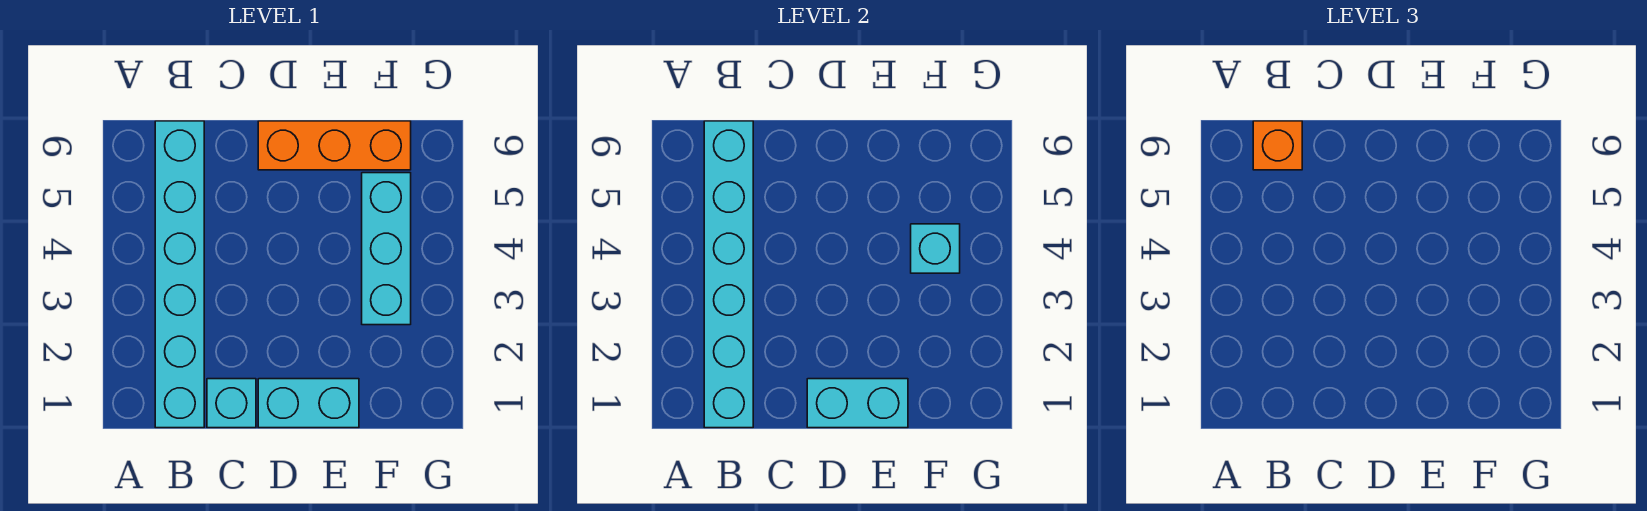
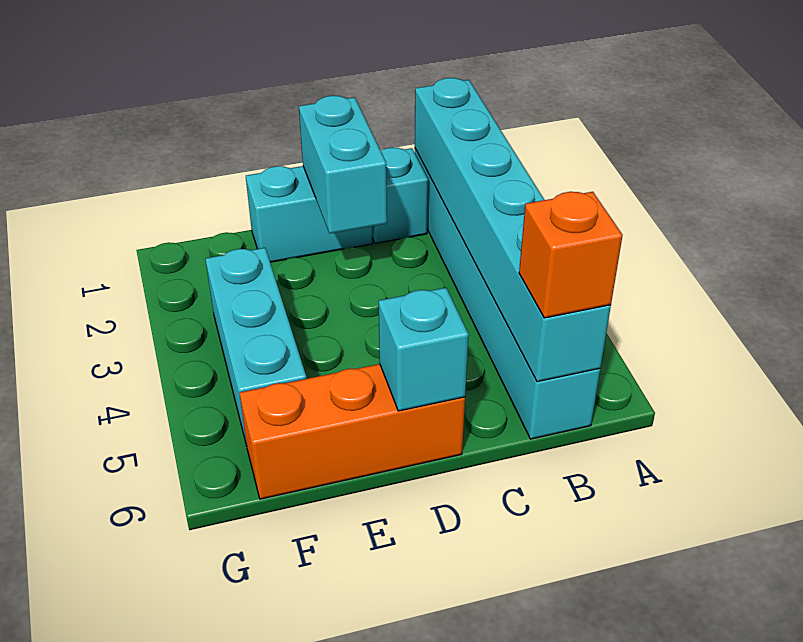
cyan brick D1:E1 level 2 -> cyan brick D1:D2 level 2
cyan brick F4 level 2 -> cyan brick D6 level 2

